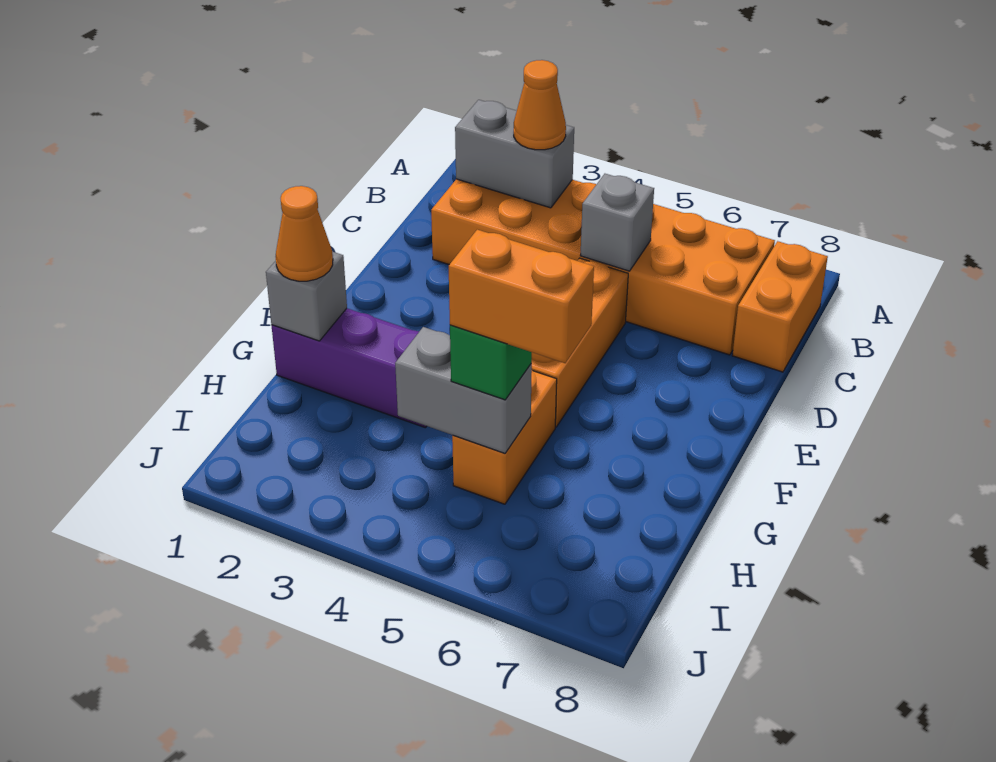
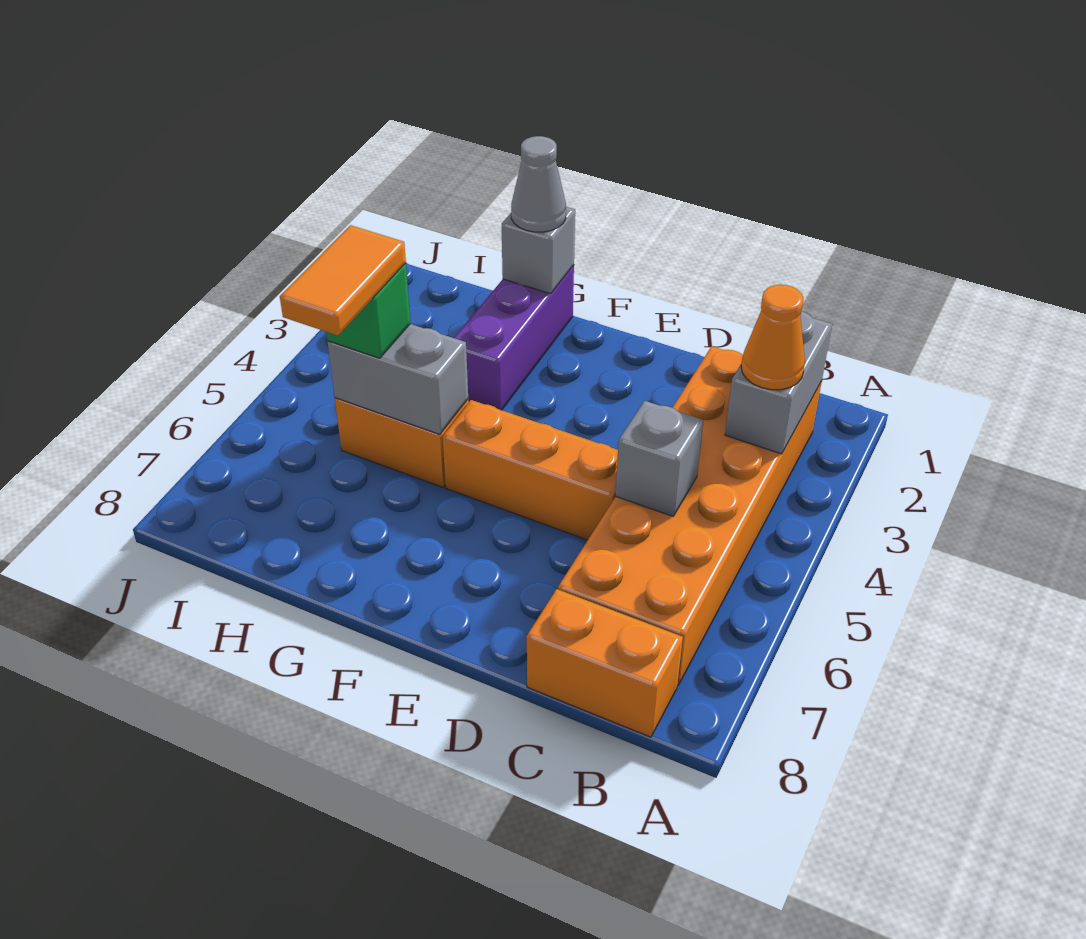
orange cone G1 level 3 -> grey cone G1 level 3
grey brick H4:H5 level 2 -> grey brick G5:H5 level 2
orange brick H5:H6 level 4 -> orange tile H5:H6 level 4

